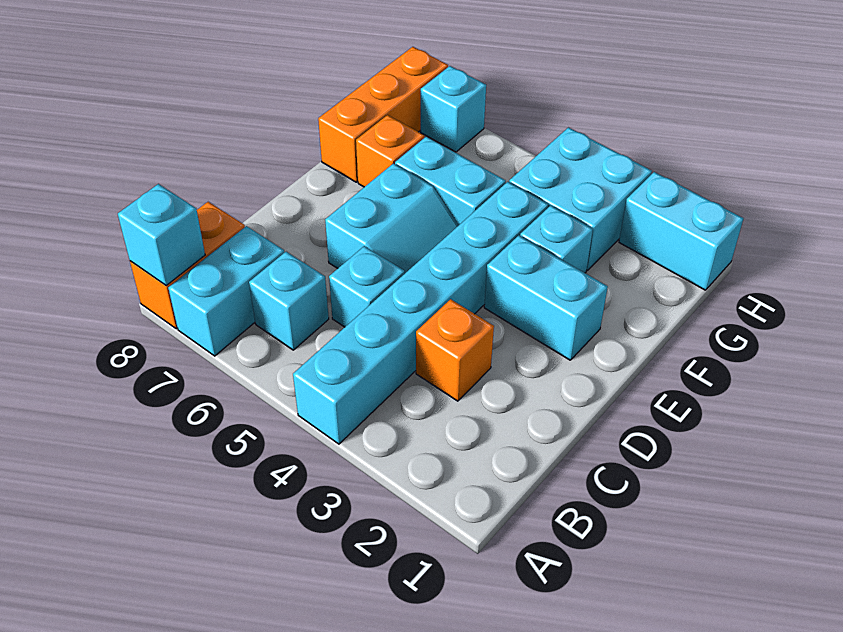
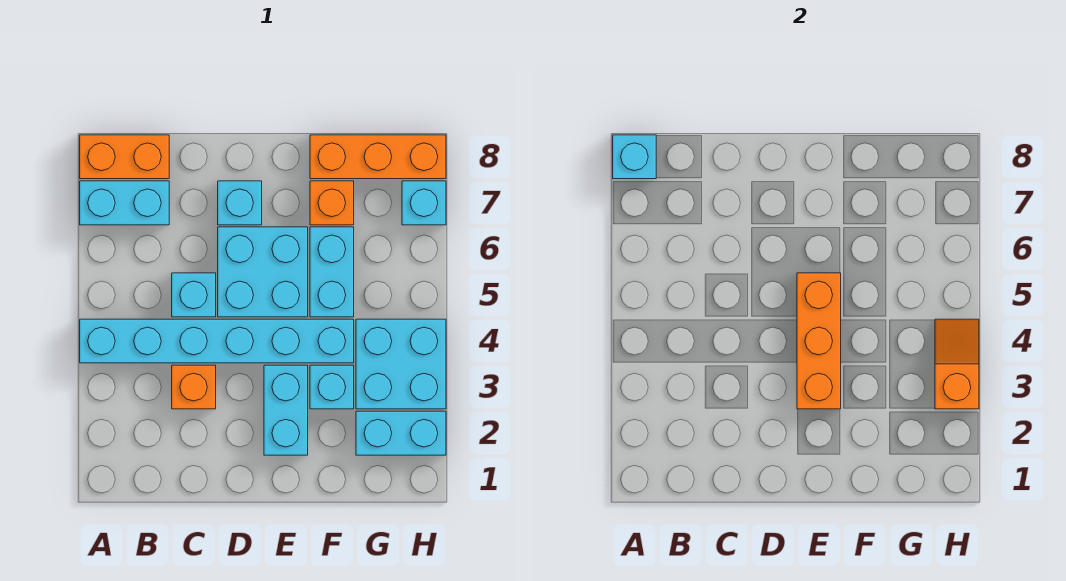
cyan brick B6 level 1 -> cyan brick D7 level 1
cyan slope D5:E6 level 1 top 6 -> cyan brick D5:E6 level 1
none -> orange brick E3:E5 level 2
cyan brick H1:H2 level 1 -> cyan brick G2:H2 level 1
none -> orange slope H3:H4 level 2 top 3

